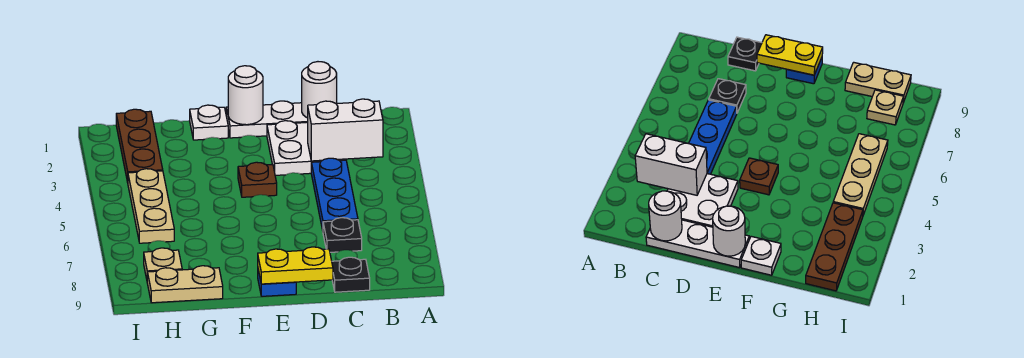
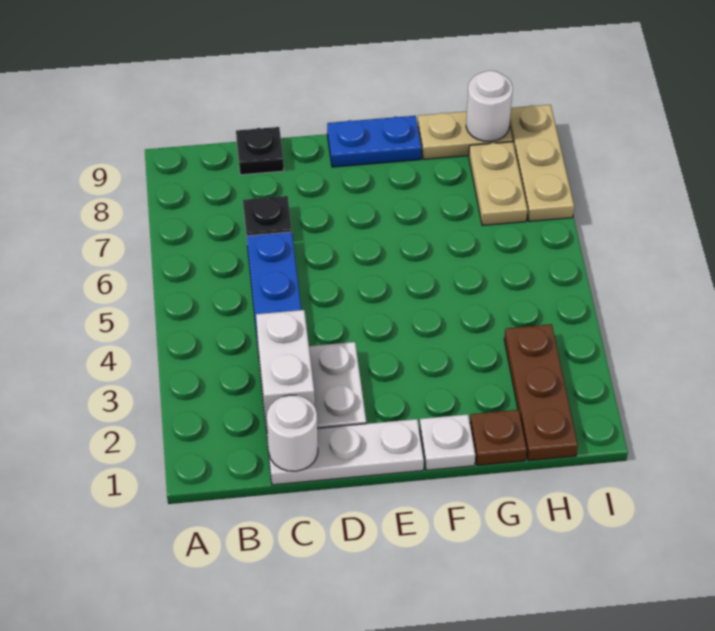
white brick B3:C3 level 2 -> white brick C2:C3 level 2
yellow plate D9:E9 level 2 -> none
white round brick E1 level 2 -> white round brick H9 level 2
brown plate E4 level 1 -> brown plate G1 level 1
blue plate E9 level 1 -> blue plate E9:F9 level 1
tan plate H4:H6 level 1 -> tan plate I7:I9 level 1
tan plate H8 level 1 -> tan plate H7:H8 level 1

